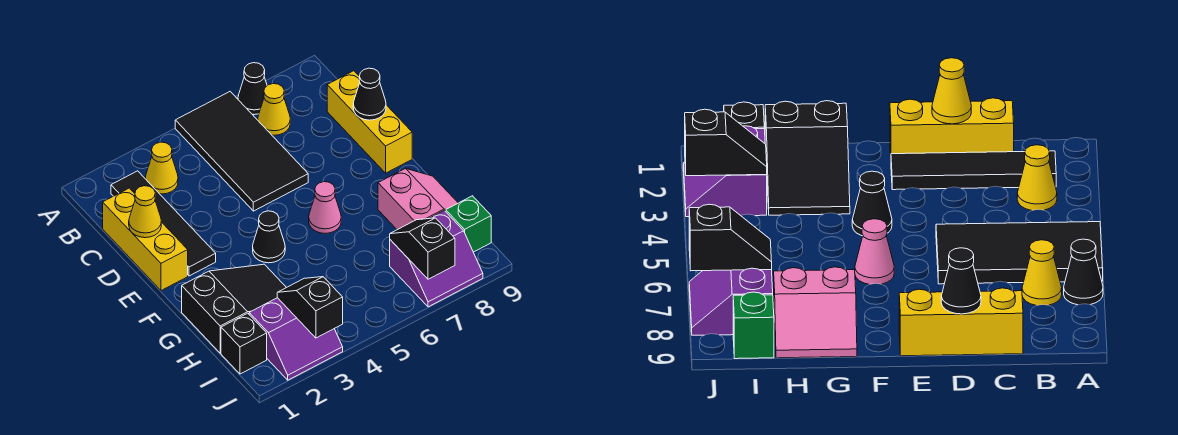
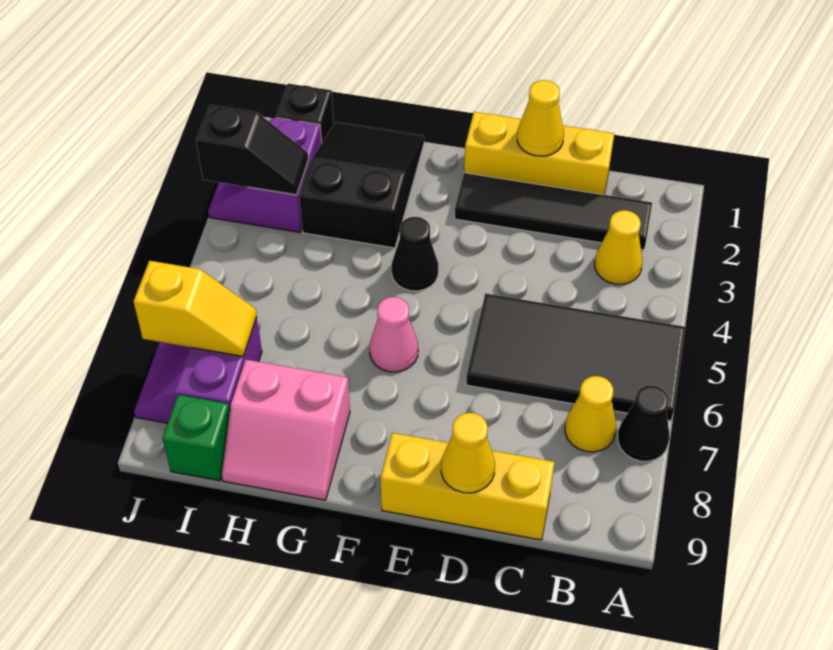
black cone D9 level 2 -> yellow cone D9 level 2
black slope G1:H3 level 1 top 1 -> black slope G1:H3 level 1 top 3
black slope I7:J7 level 2 top J -> yellow slope I7:J7 level 2 top J

